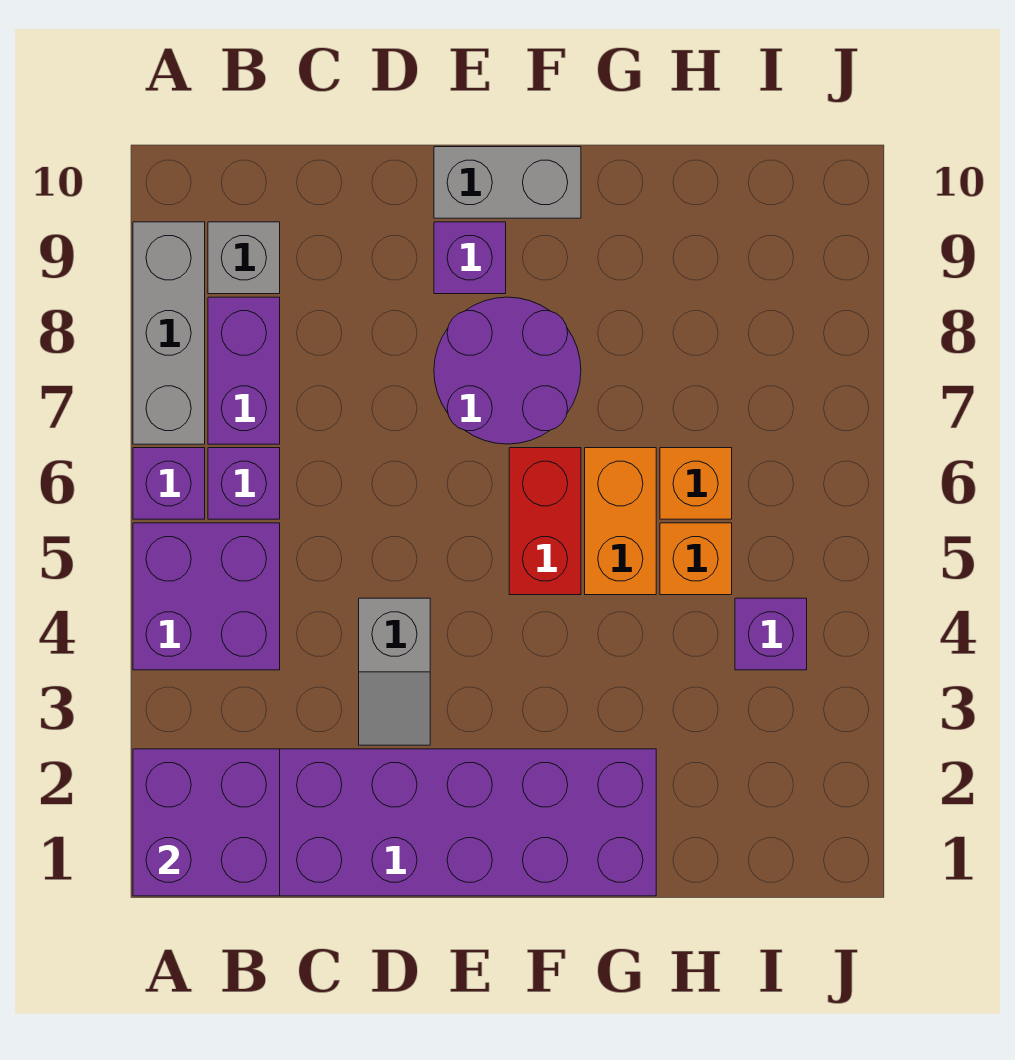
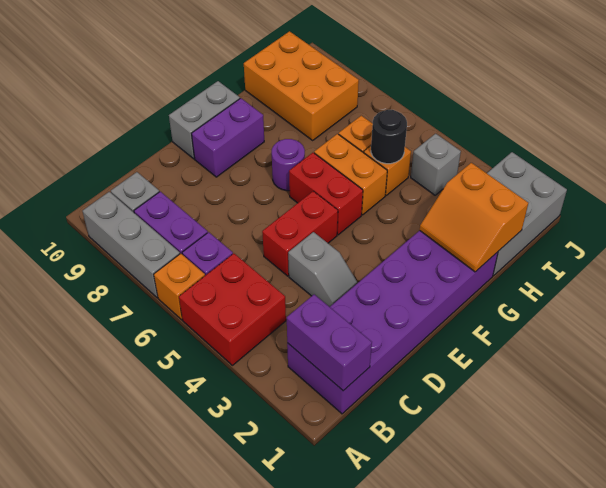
purple brick A1:B2 level 2 -> purple brick B1:B2 level 2
purple brick A4:B5 level 1 -> red brick A4:B5 level 1
purple brick A6 level 1 -> orange brick A6 level 1
none -> red brick D5:E5 level 1
purple round brick E7:F8 level 1 -> purple round brick F7 level 1
purple brick E9 level 1 -> purple brick E9:F9 level 1
none -> orange slope G1:H2 level 2 top H
none -> grey brick H1:J2 level 1
none -> black round brick H5 level 2
none -> orange brick H8:I10 level 1
purple brick I4 level 1 -> grey brick I4 level 1

